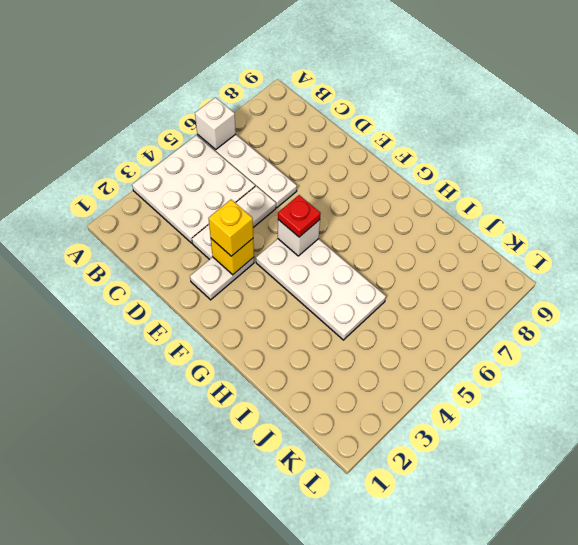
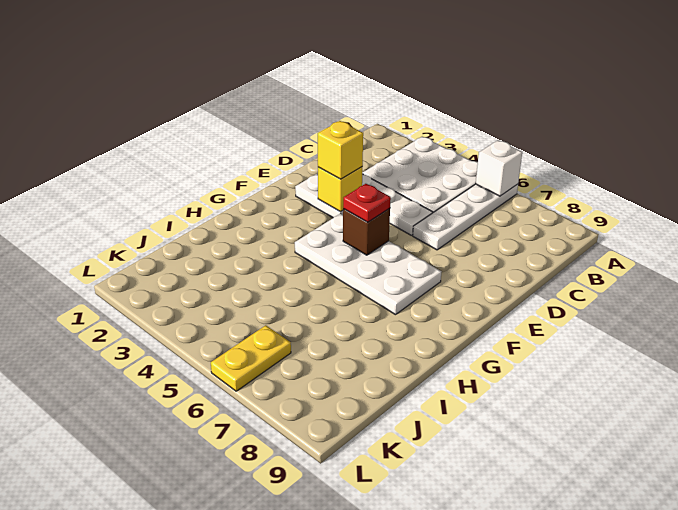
white plate F4:I5 level 1 -> white plate F4:G7 level 1
white brick F5 level 2 -> brown brick F5 level 2
none -> yellow plate K6:L6 level 1

